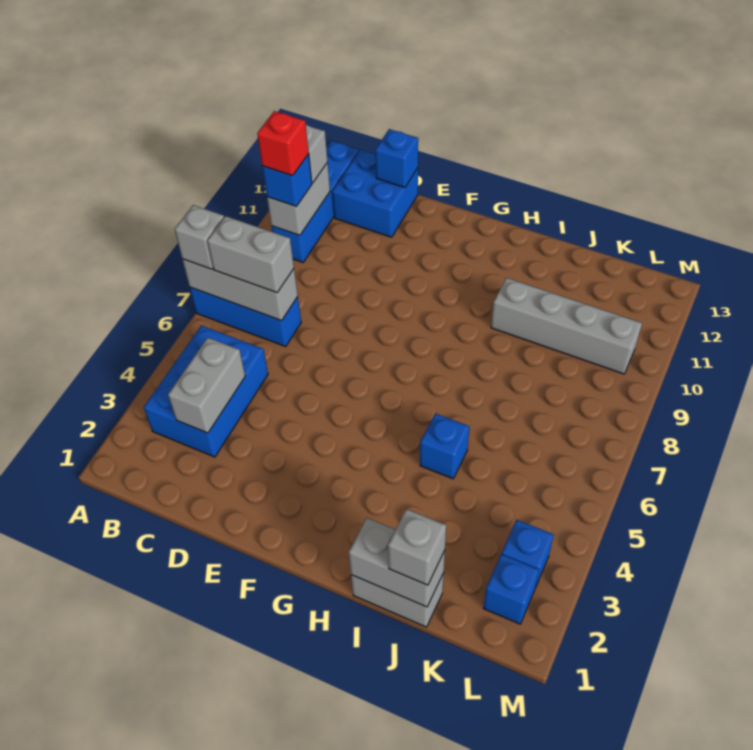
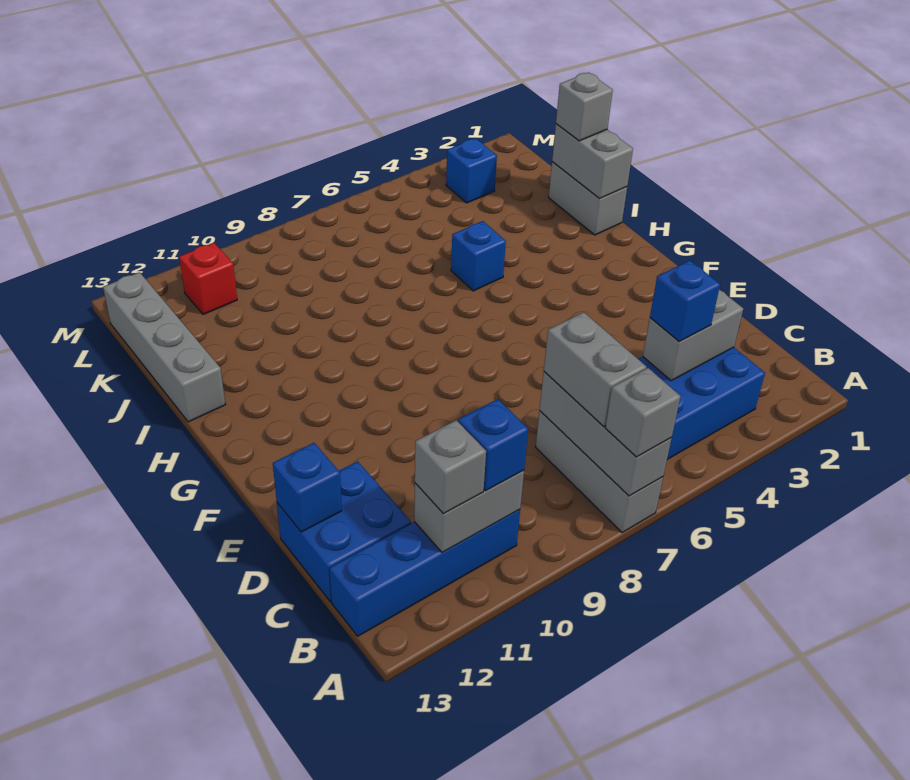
blue brick A7:C7 level 1 -> grey brick A7:C7 level 1
red brick B10 level 4 -> red brick L11 level 1
grey brick I10:L10 level 1 -> grey brick I13:L13 level 1
blue brick L2 level 1 -> blue brick C4 level 3

